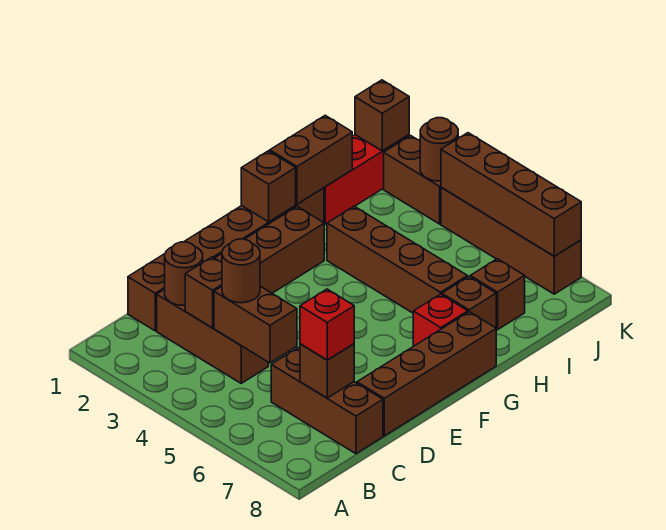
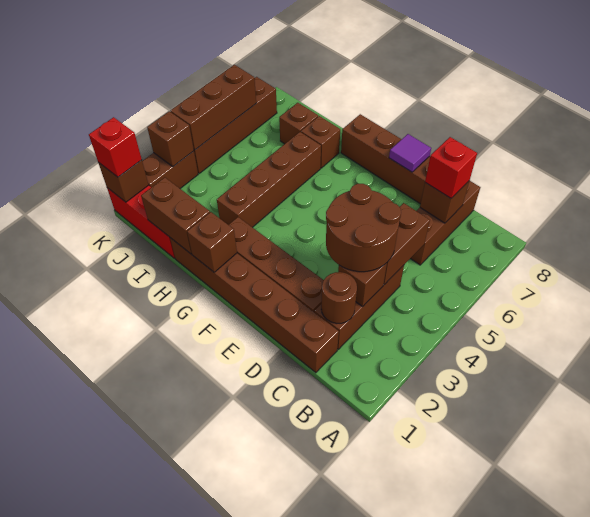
brown round brick C4 level 3 -> brown round brick C3:D4 level 3
none -> purple tile E8 level 2
red brick G7 level 1 -> red brick K1 level 3
brown round brick K3 level 2 -> brown brick K3 level 2
brown brick K4:K7 level 2 -> brown brick K4:K6 level 2

